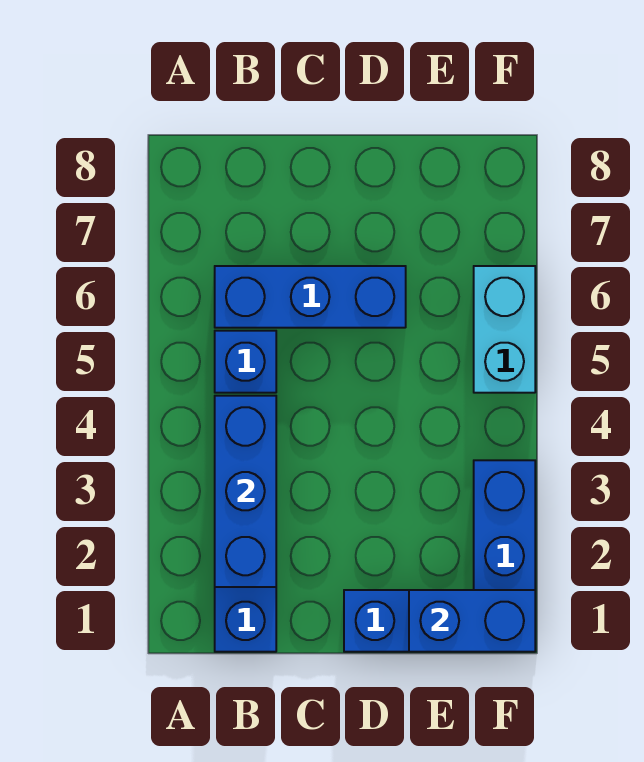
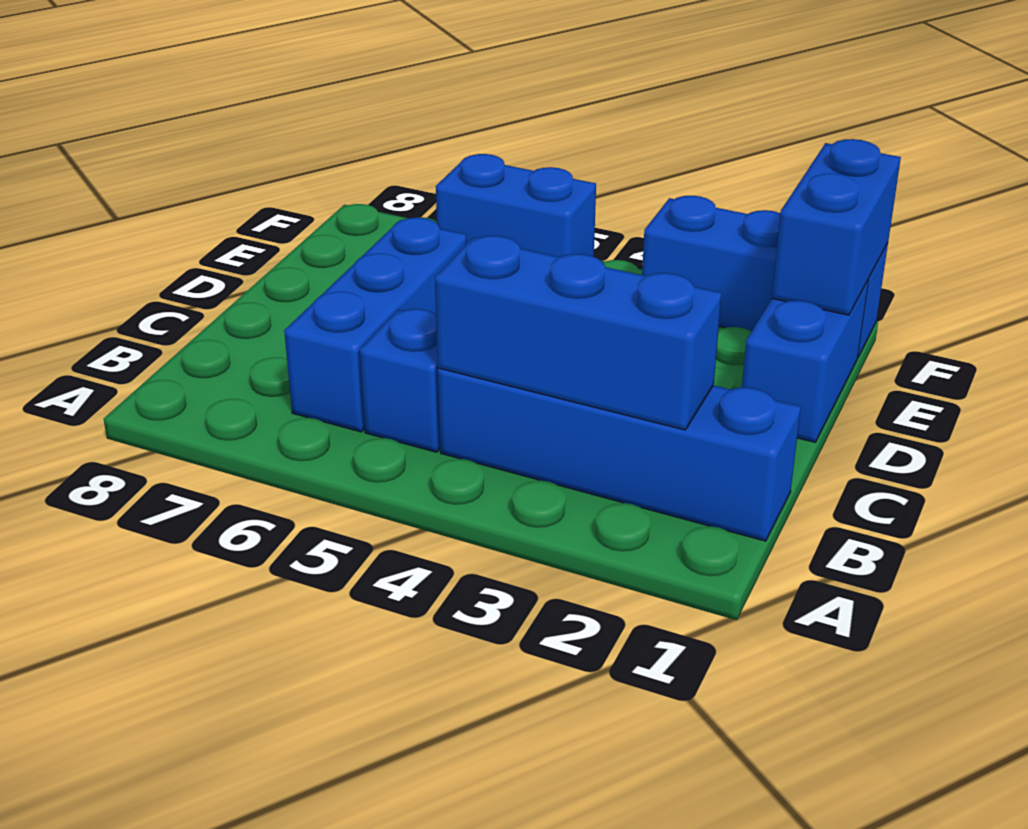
cyan brick F5:F6 level 1 -> blue brick F5:F6 level 1

